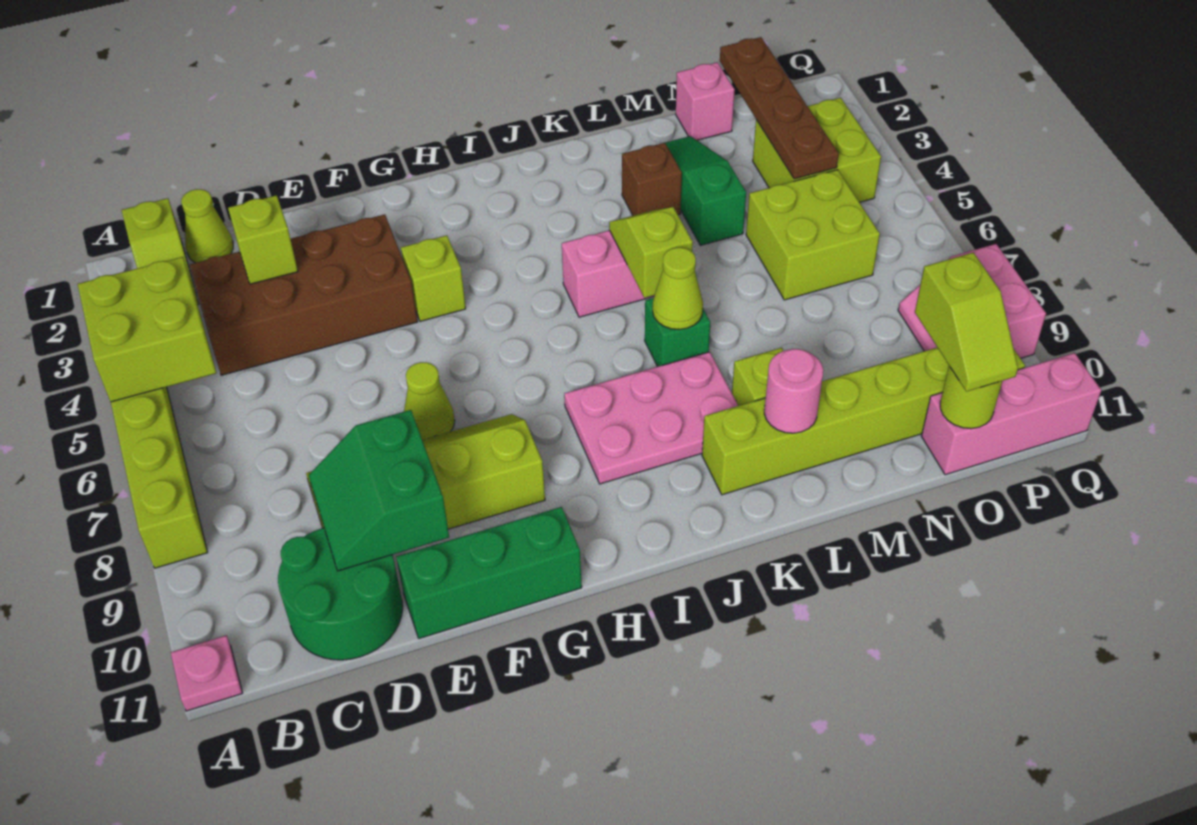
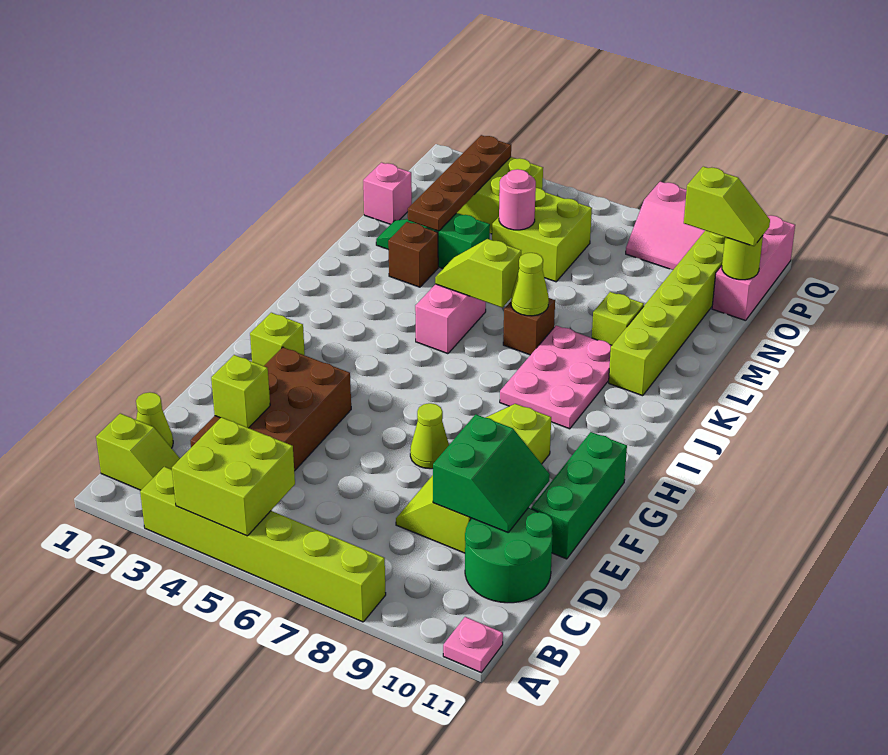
green slope D9:E10 level 2 top E -> green slope D9:E10 level 2 top 9
lime brick G4 level 1 -> lime brick G2 level 1
green brick K7 level 1 -> brown brick K7 level 1
pink round brick L10 level 2 -> pink round brick N5 level 2
brown plate O1:O4 level 2 -> brown plate M3:P3 level 2

